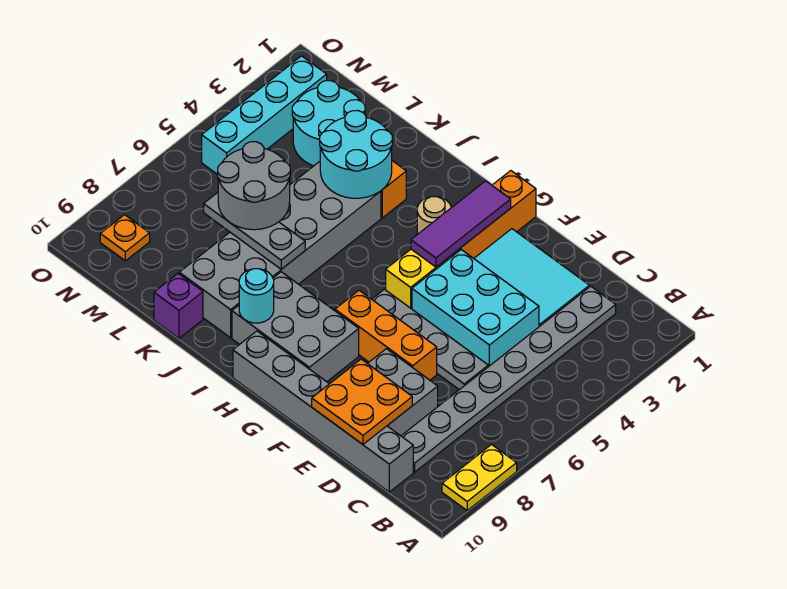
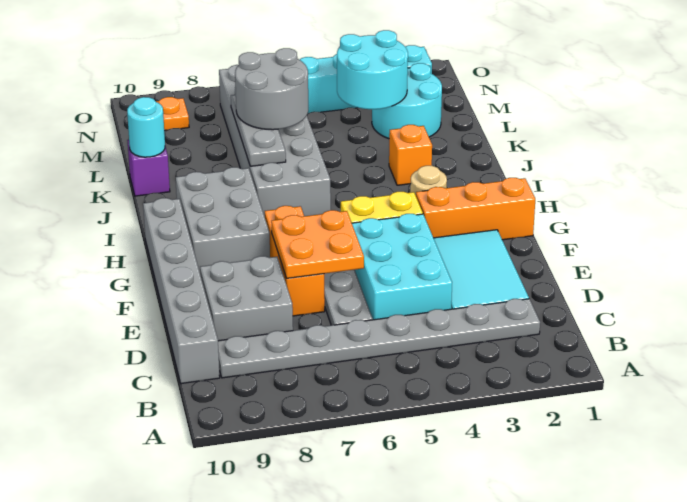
yellow plate A8:A9 level 1 -> none
orange plate D9:E10 level 2 -> orange plate E6:F7 level 2
purple tile G2:G4 level 2 -> none
cyan round brick I9 level 2 -> cyan round brick K10 level 2
cyan round brick J3:K4 level 2 -> cyan round brick L3:M4 level 2
grey brick J4:K9 level 1 -> grey brick I6:N7 level 1

